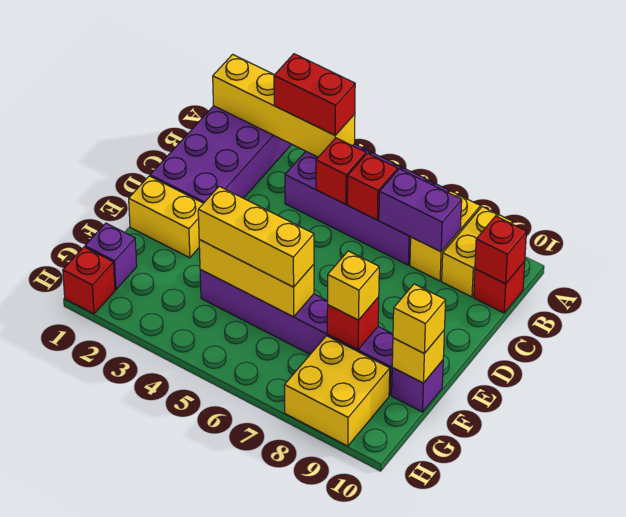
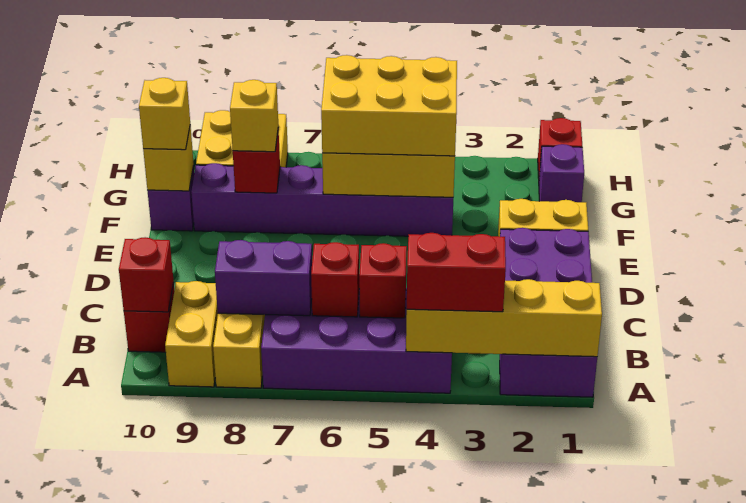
yellow brick F4:F6 level 3 -> yellow brick F4:G6 level 3

